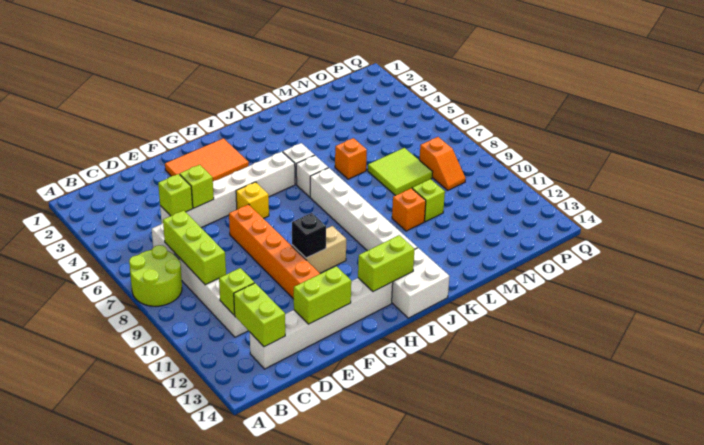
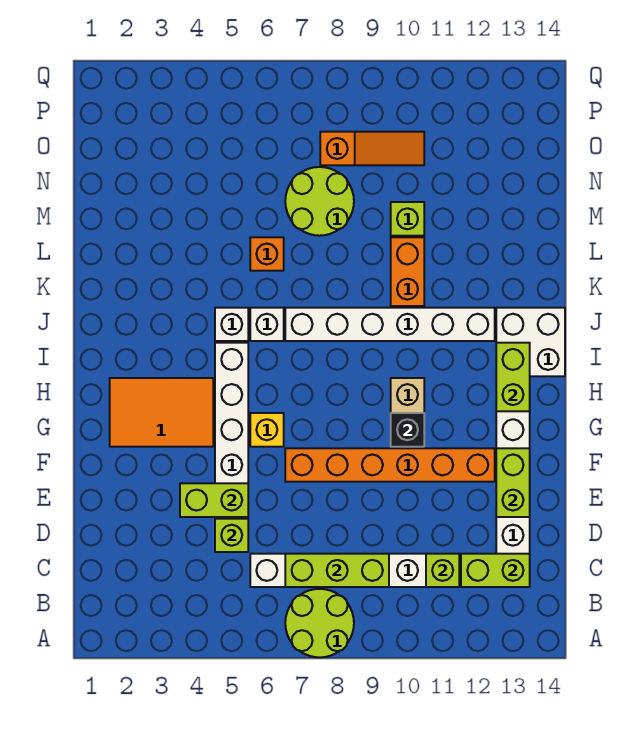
lime brick E5 level 2 -> lime brick E4:E5 level 2
orange tile F2:H3 level 1 -> orange tile G2:H4 level 1
orange brick L10 level 1 -> orange brick K10:L10 level 1
lime tile M7:N8 level 1 -> lime round brick M7:N8 level 1
orange slope O8:O9 level 1 top 8 -> orange slope O8:O10 level 1 top 8

